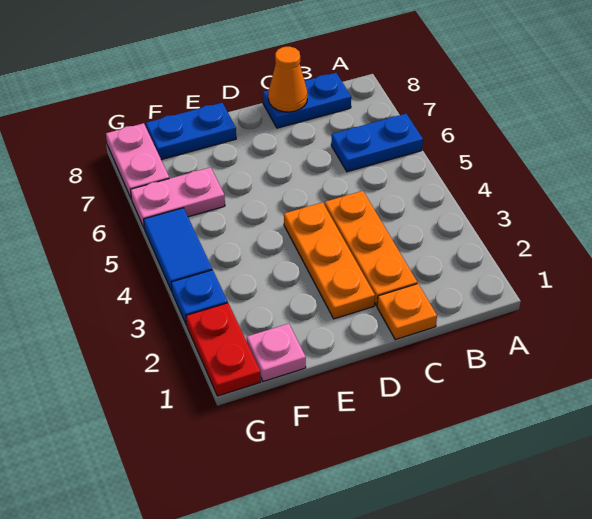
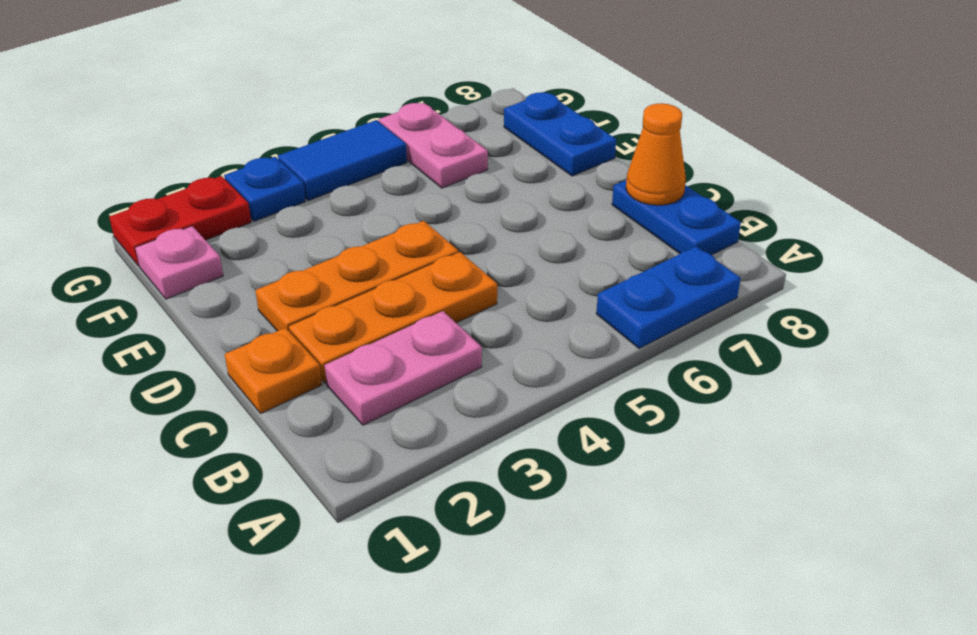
blue plate A6:B6 level 1 -> blue plate A6:A7 level 1
pink plate G7:G8 level 1 -> pink plate B2:B3 level 1

